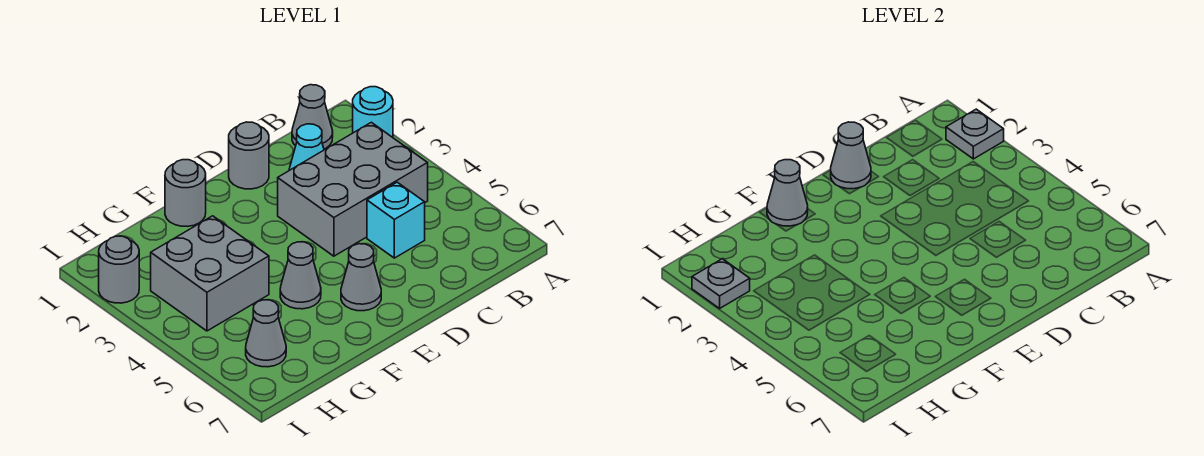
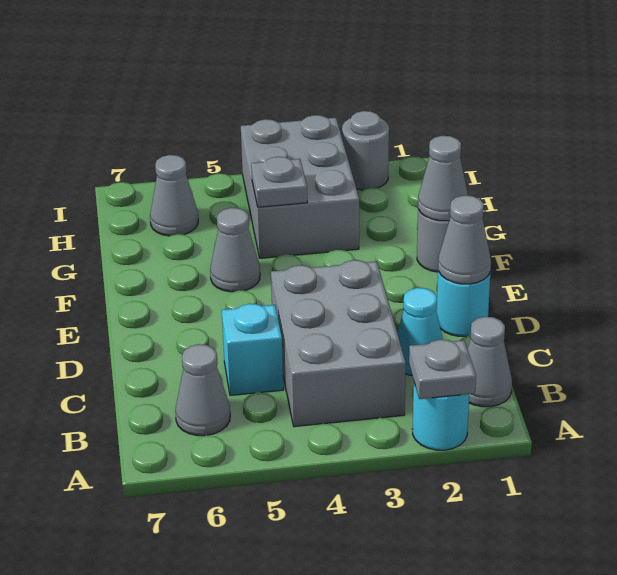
grey round brick D1 level 1 -> cyan round brick D1 level 1
grey cone E6 level 1 -> grey cone B6 level 1
grey brick G3:H4 level 1 -> grey brick G3:I4 level 1
grey plate I2 level 2 -> grey plate G4 level 2

